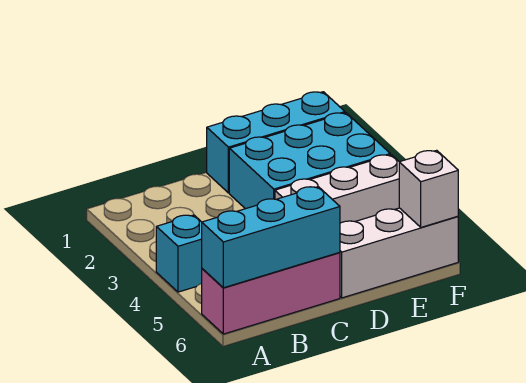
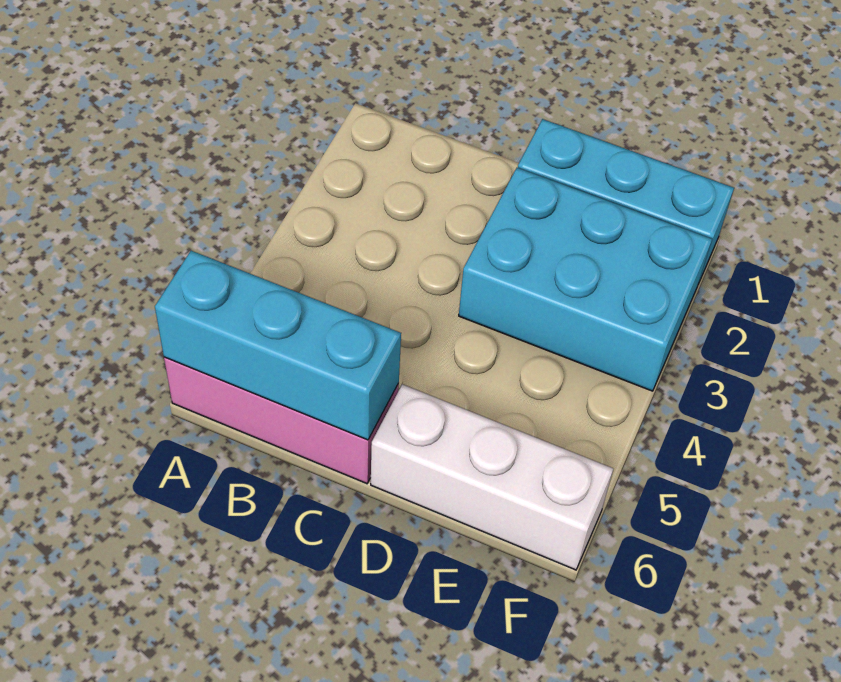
cyan brick A4 level 1 -> none
white brick D4:F4 level 1 -> none
white brick F6 level 2 -> none

